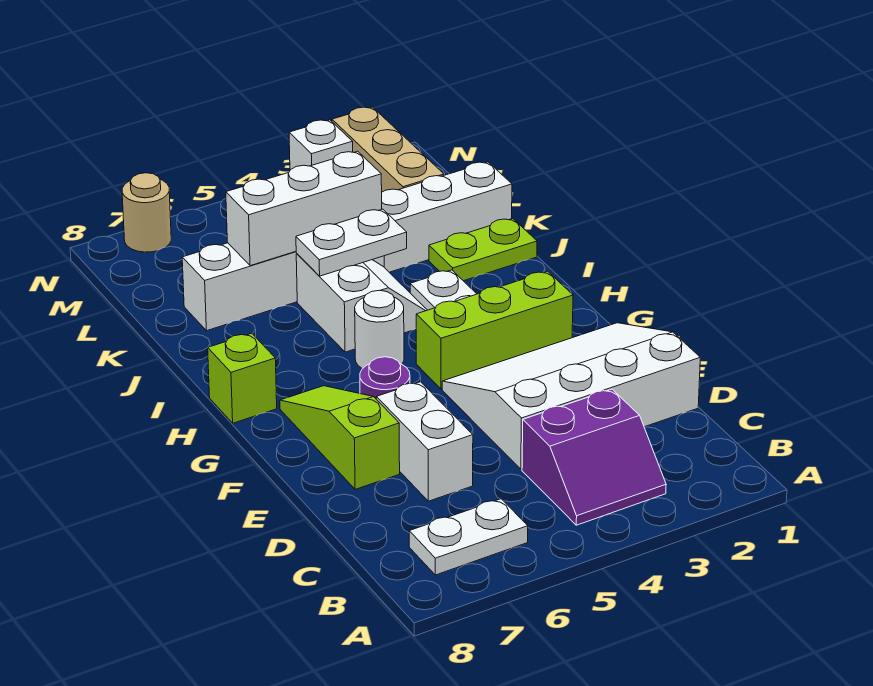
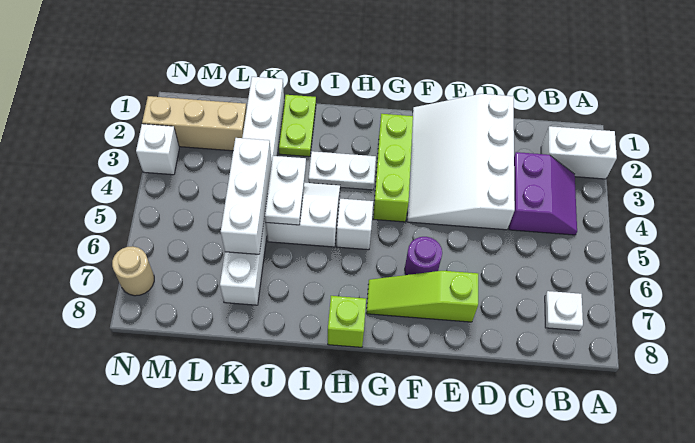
white plate B6:B7 level 1 -> white plate B7 level 1
white brick D6:E6 level 1 -> white brick A2:B2 level 1
white round brick H5 level 1 -> white brick H5 level 1

